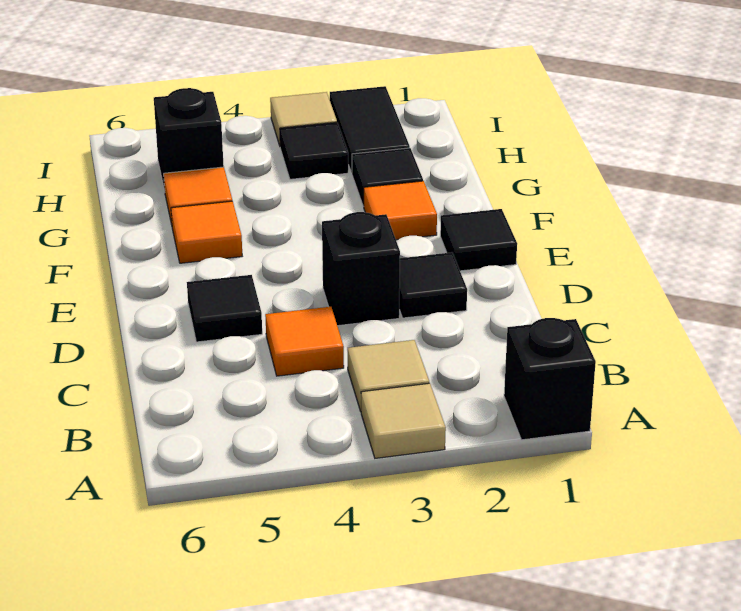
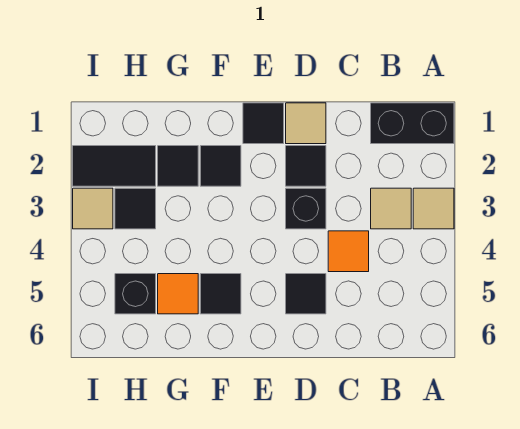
black brick A1 level 1 -> black brick A1:B1 level 1
none -> tan tile D1 level 1
orange tile F2 level 1 -> black tile F2 level 1
orange tile F5 level 1 -> black tile F5 level 1

